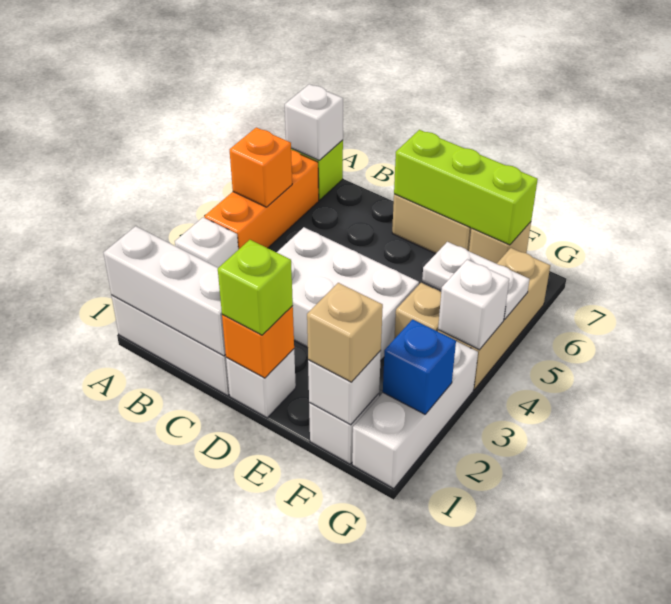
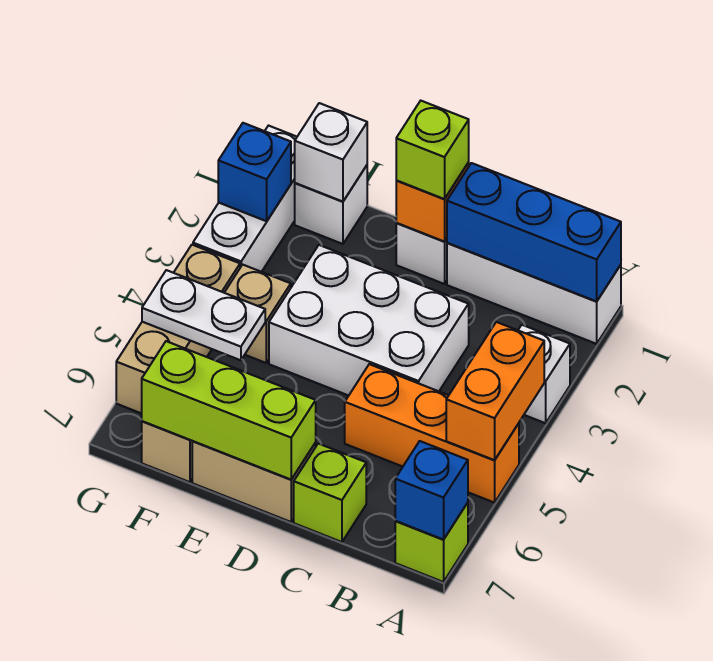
white brick A1:C1 level 2 -> blue brick A1:C1 level 2
orange brick A4:A6 level 1 -> orange brick A5:C5 level 1
orange brick A5 level 2 -> orange brick A4:A5 level 2
white brick A7 level 2 -> blue brick A7 level 2
none -> lime brick C7 level 1
tan brick F1 level 3 -> none
white brick G4 level 2 -> none

